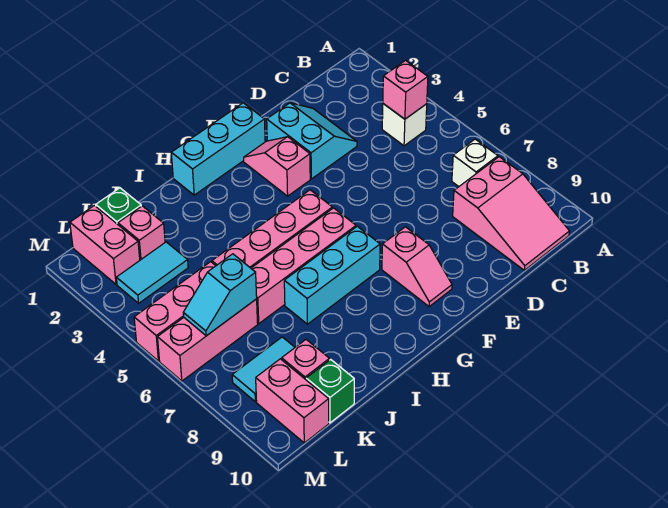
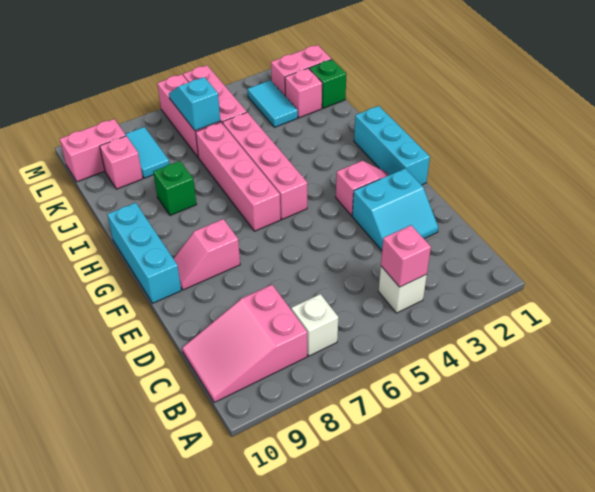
cyan brick G7:I7 level 1 -> cyan brick F10:H10 level 1
green brick K10 level 1 -> green brick I8 level 1

